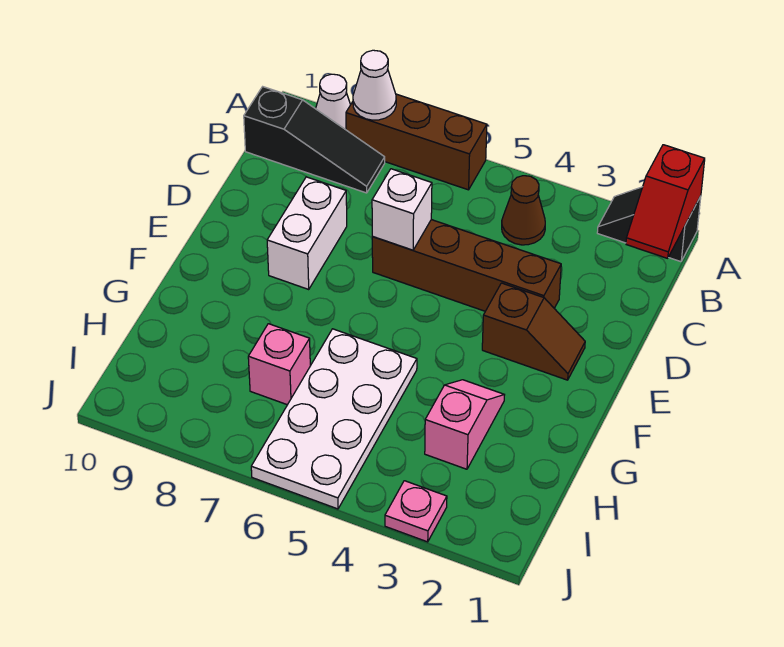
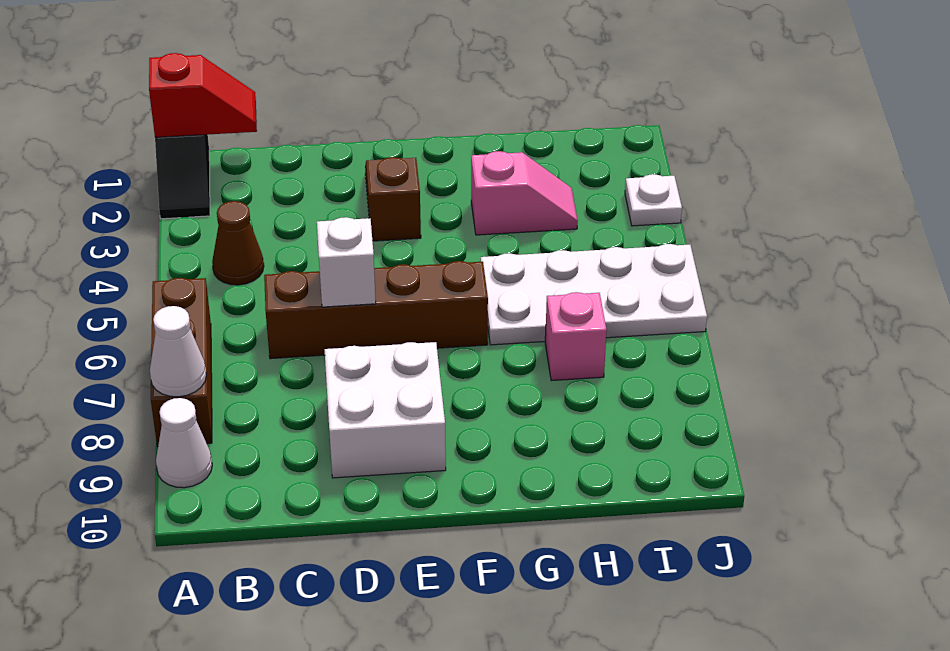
black slope B8:B10 level 1 top 10 -> none
brown brick D3:D6 level 1 -> brown brick C6:F6 level 1
white brick D8:E8 level 1 -> white brick D8:E9 level 1
pink slope G3:H3 level 1 top H -> pink slope G3:H3 level 1 top G
pink plate J3 level 1 -> white plate J3 level 1

